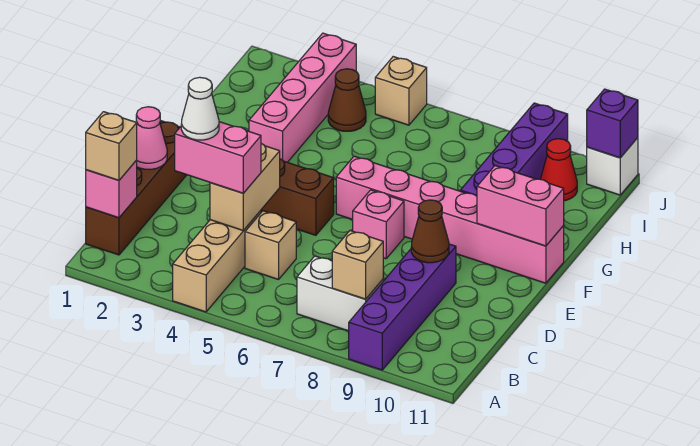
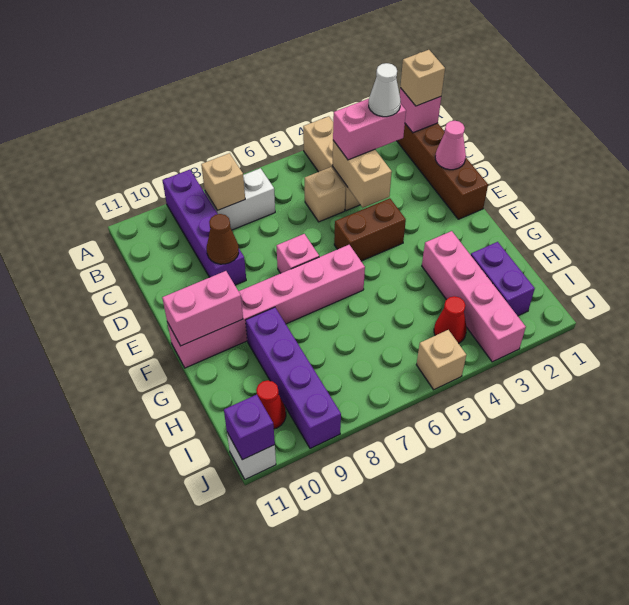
none -> purple brick H2:I2 level 1
brown cone I4 level 1 -> red cone I4 level 1

